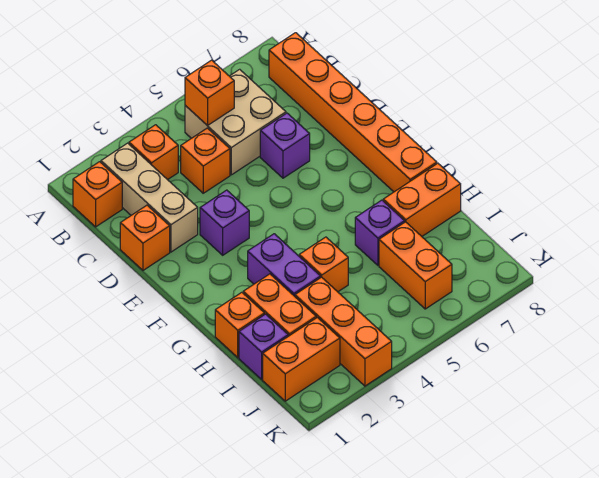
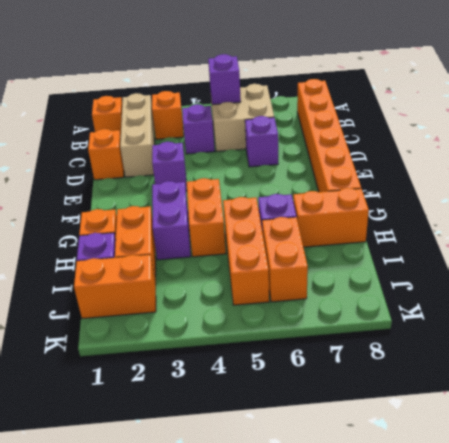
orange brick B5 level 2 -> purple brick B5 level 2
orange brick C4 level 1 -> purple brick C4 level 1
orange brick H4 level 1 -> orange brick G4:H4 level 1
orange brick I3:K3 level 1 -> orange brick H5:J5 level 1

